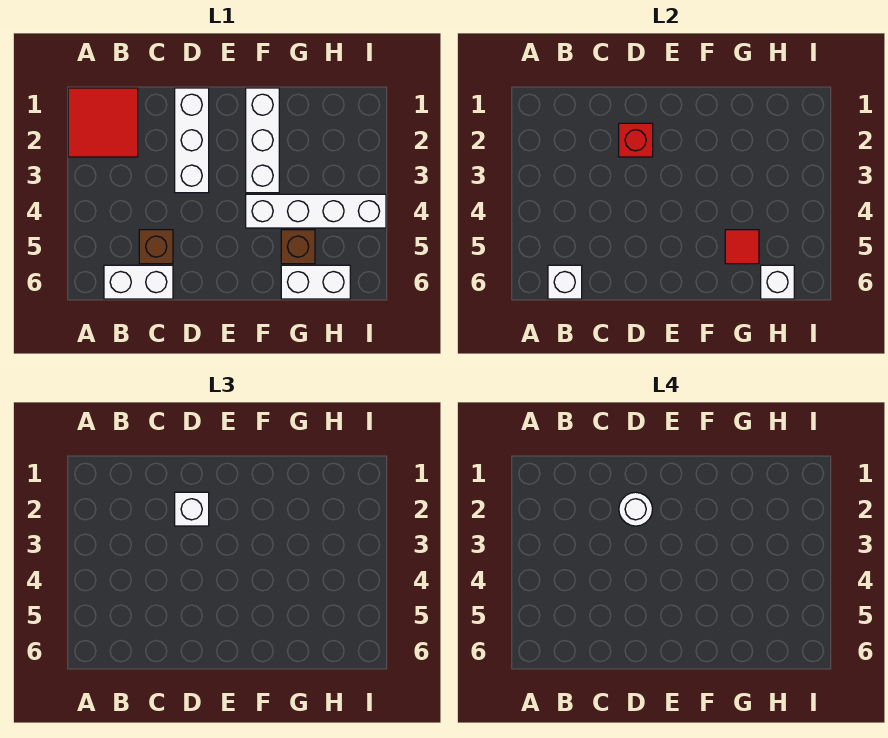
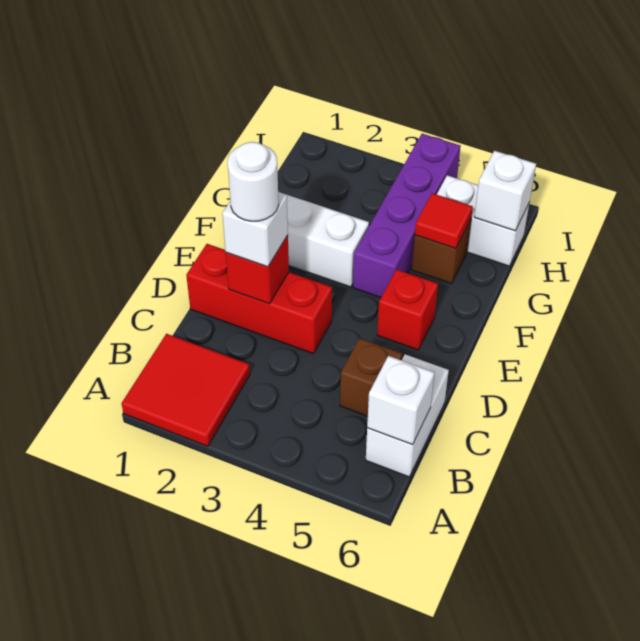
white brick D1:D3 level 1 -> red brick D1:D3 level 1
none -> red brick E5 level 1
white brick F4:I4 level 1 -> purple brick F4:I4 level 1
white brick G6:H6 level 1 -> white brick H5:H6 level 1

